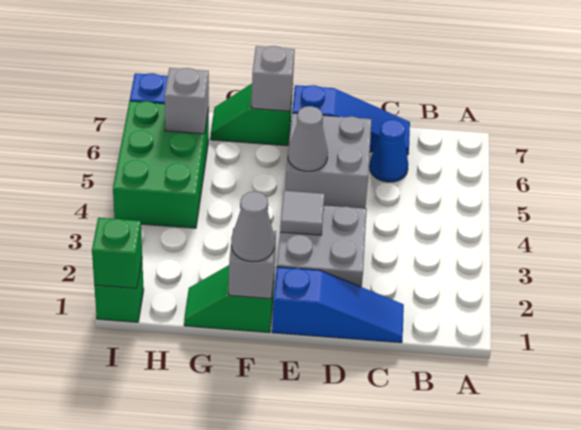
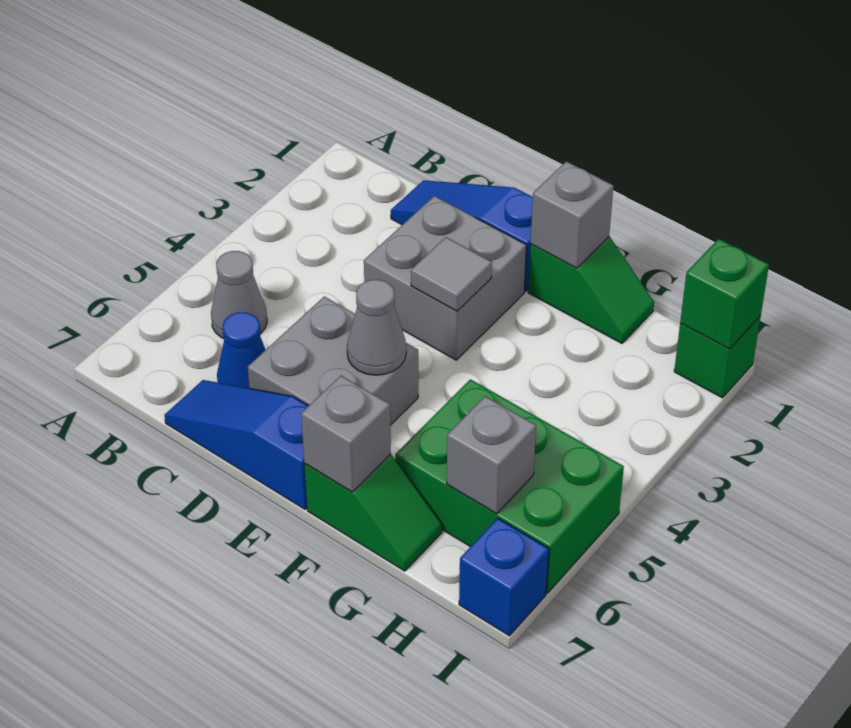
grey cone F1 level 3 -> grey cone B5 level 1
green brick H4:I6 level 1 -> green brick G5:I6 level 1

